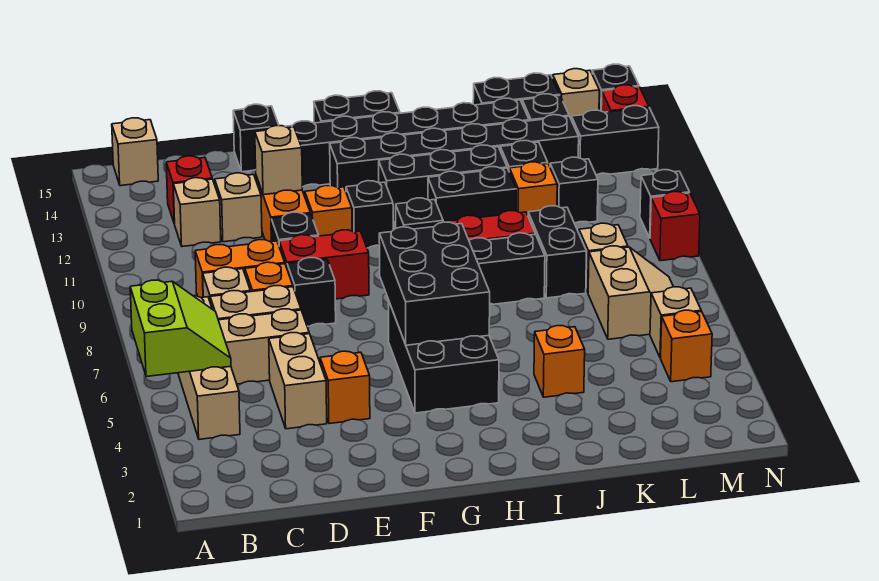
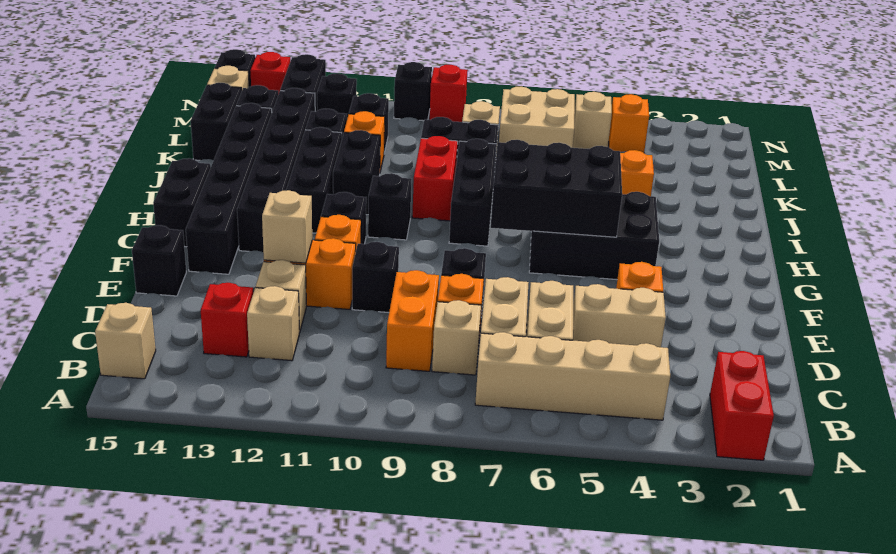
lime slope A5:B6 level 2 top A -> none
red brick E9:F9 level 1 -> red brick A2:B2 level 1
tan slope L6:M7 level 1 top L -> tan brick L6:M7 level 1
none -> black brick M12 level 1

